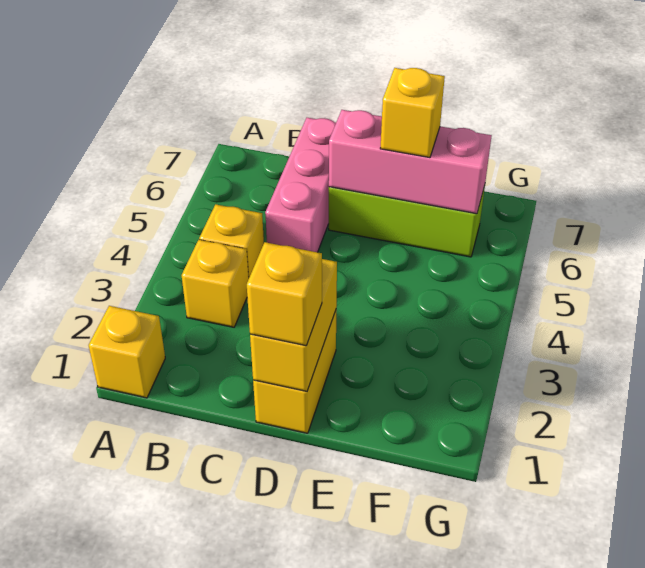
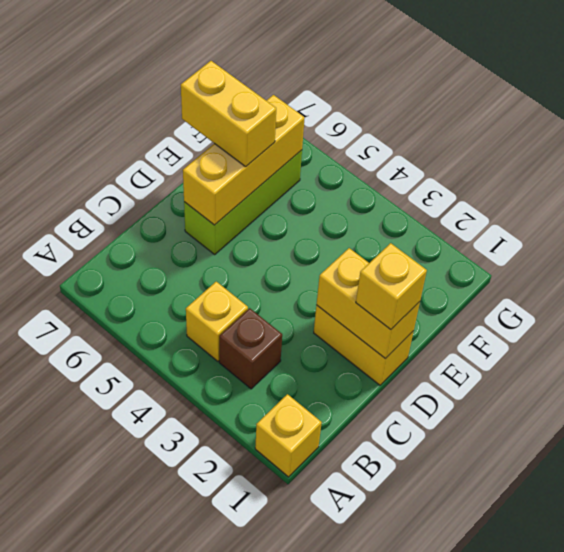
yellow brick B3 level 1 -> brown brick B3 level 1
pink brick C5:C7 level 1 -> none
pink brick D6:F6 level 2 -> yellow brick D6:F6 level 2
yellow brick E6 level 3 -> yellow brick E6:E7 level 3

